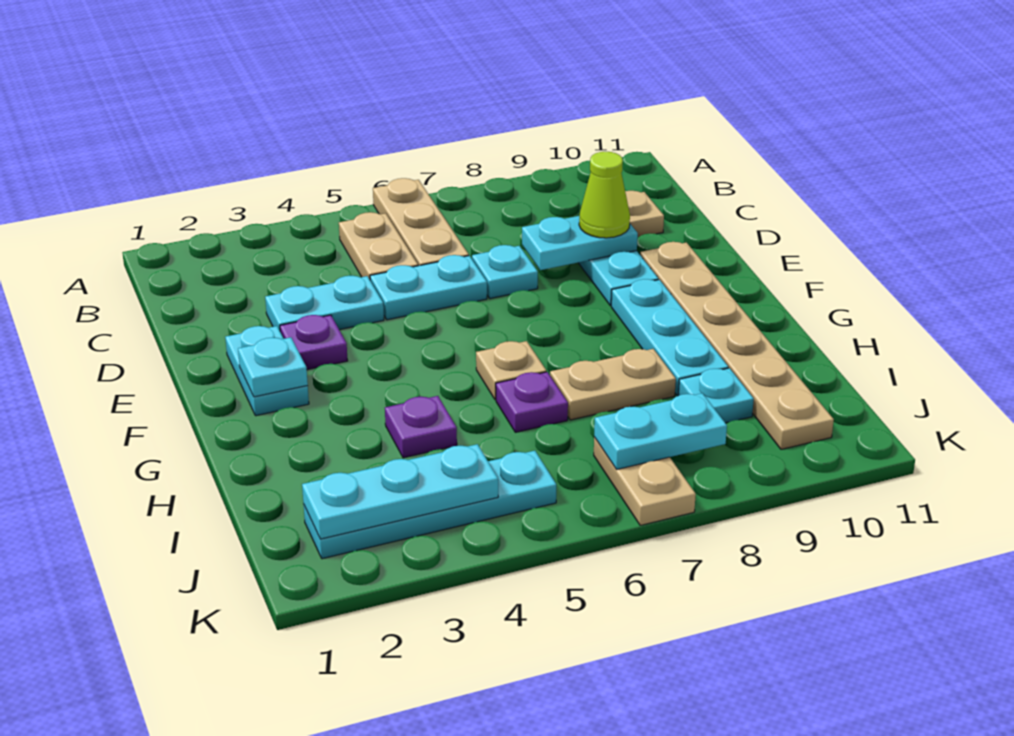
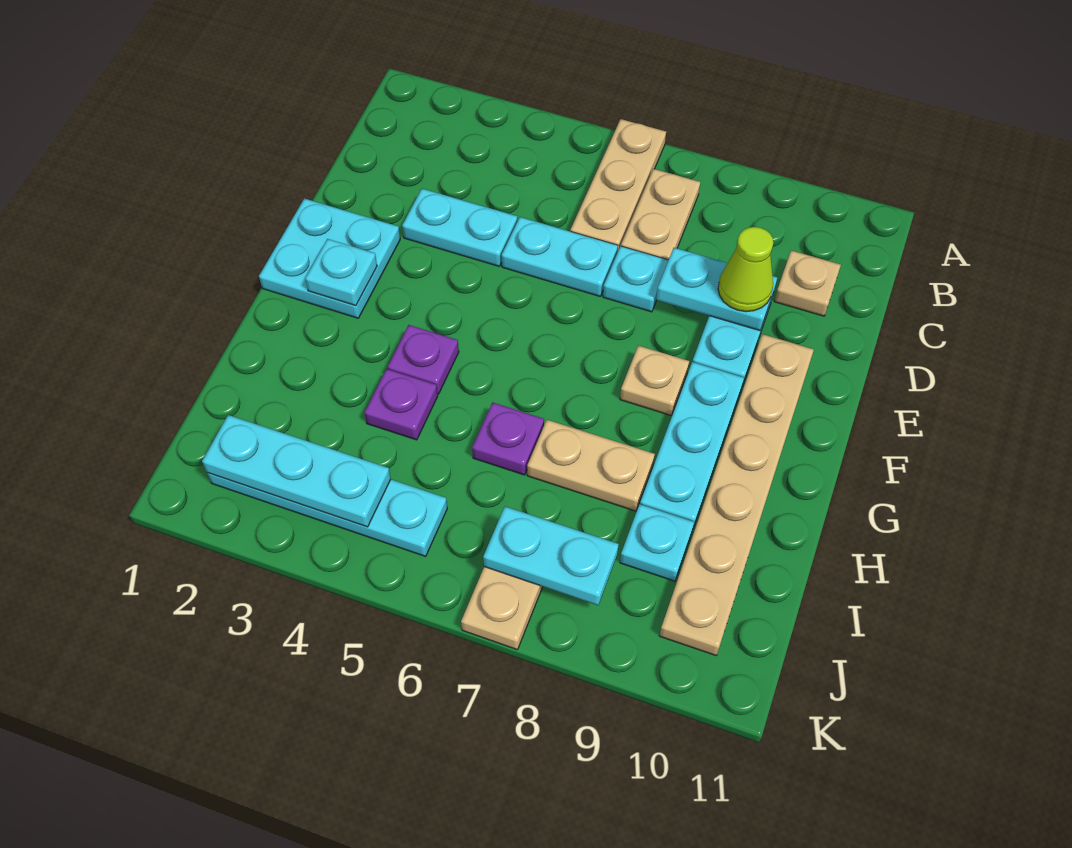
tan plate B5:C5 level 1 -> tan plate B7:C7 level 1
cyan plate E2:F2 level 1 -> cyan plate E1:F2 level 1
purple plate E3 level 1 -> purple plate G4 level 1
tan plate G6 level 1 -> tan plate F8 level 1

